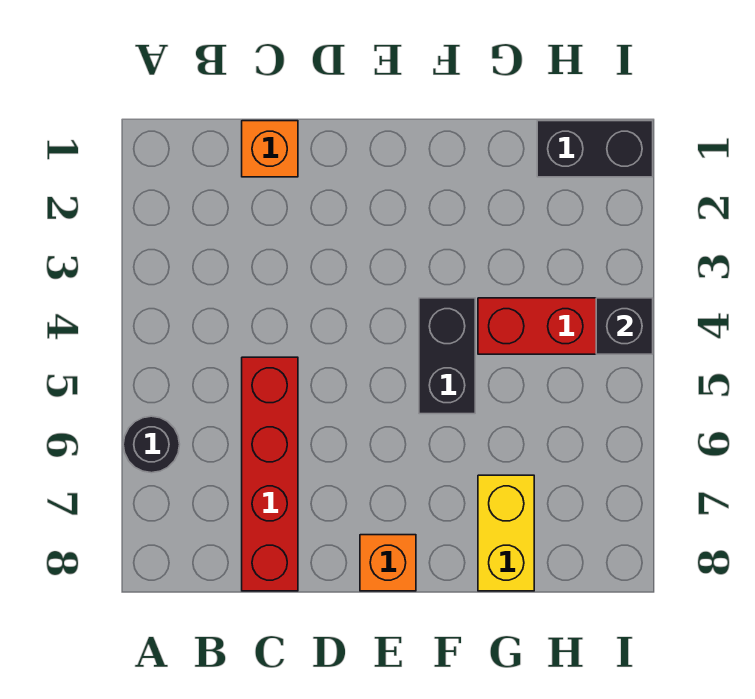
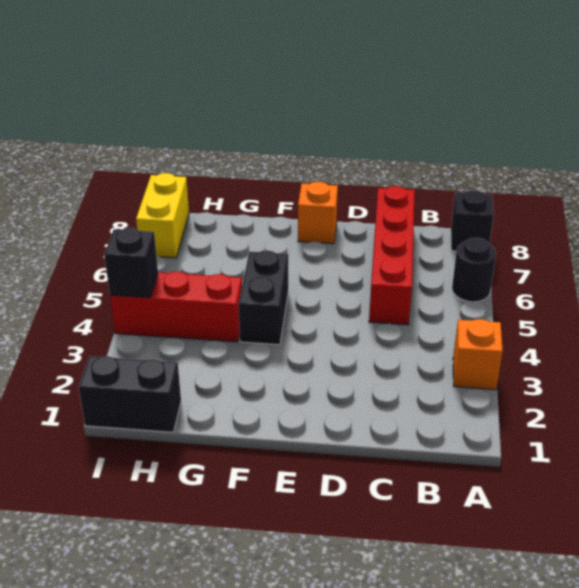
none -> black brick A8 level 1
orange brick C1 level 1 -> orange brick A3 level 1
yellow brick G7:G8 level 1 -> yellow brick I7:I8 level 1

